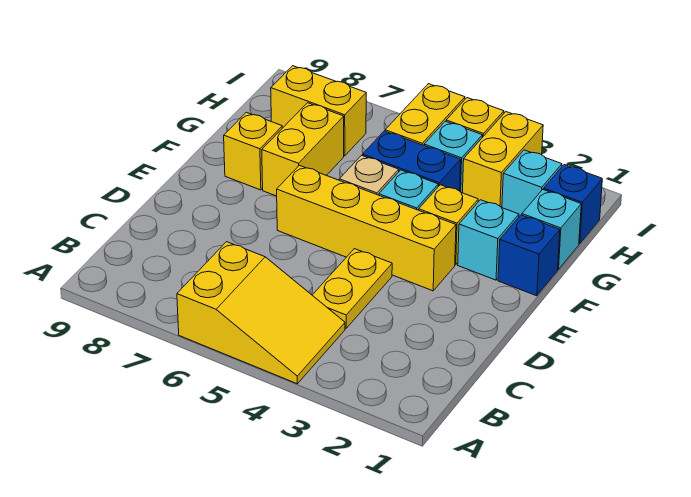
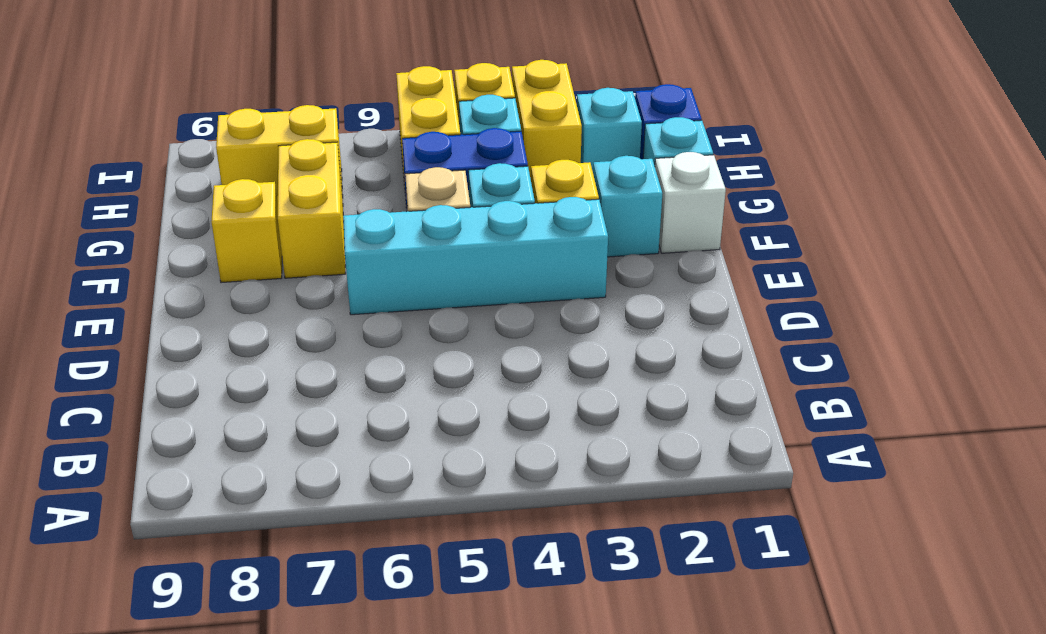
yellow slope A4:B6 level 1 top 6 -> none
yellow plate C4:D4 level 1 -> none
yellow brick E3:E6 level 1 -> cyan brick E3:E6 level 1
blue brick F1 level 1 -> white brick F1 level 1

